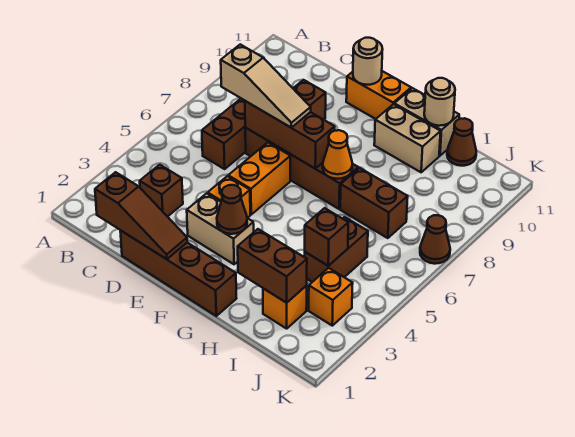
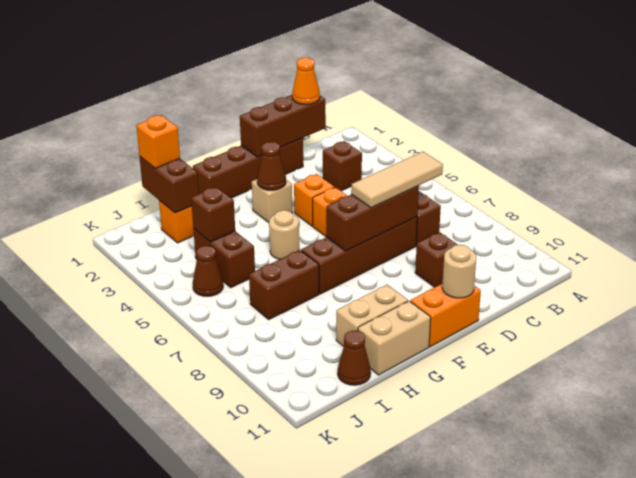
brown slope C1:E1 level 2 top C -> brown brick C1:E1 level 2
tan slope C7:E7 level 3 top C -> tan tile C7:E7 level 3
tan brick E3:F3 level 1 -> tan brick F3 level 1
orange cone G7 level 2 -> orange cone C1 level 3
brown brick H2:I2 level 2 -> brown brick I1:I2 level 2
tan round brick H11 level 2 -> tan round brick G5 level 1
orange brick J3 level 1 -> orange brick I1 level 3
brown cone K7 level 1 -> brown cone J5 level 1

